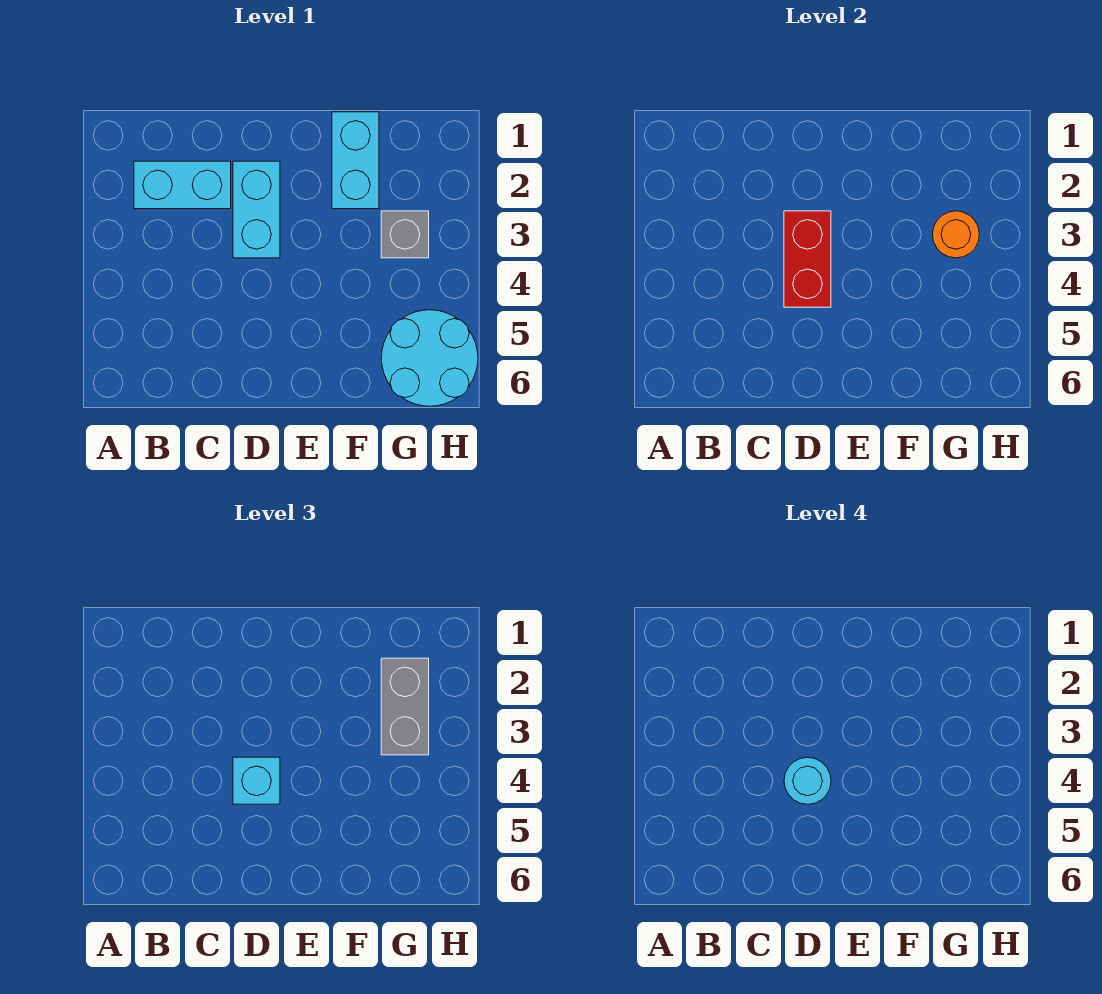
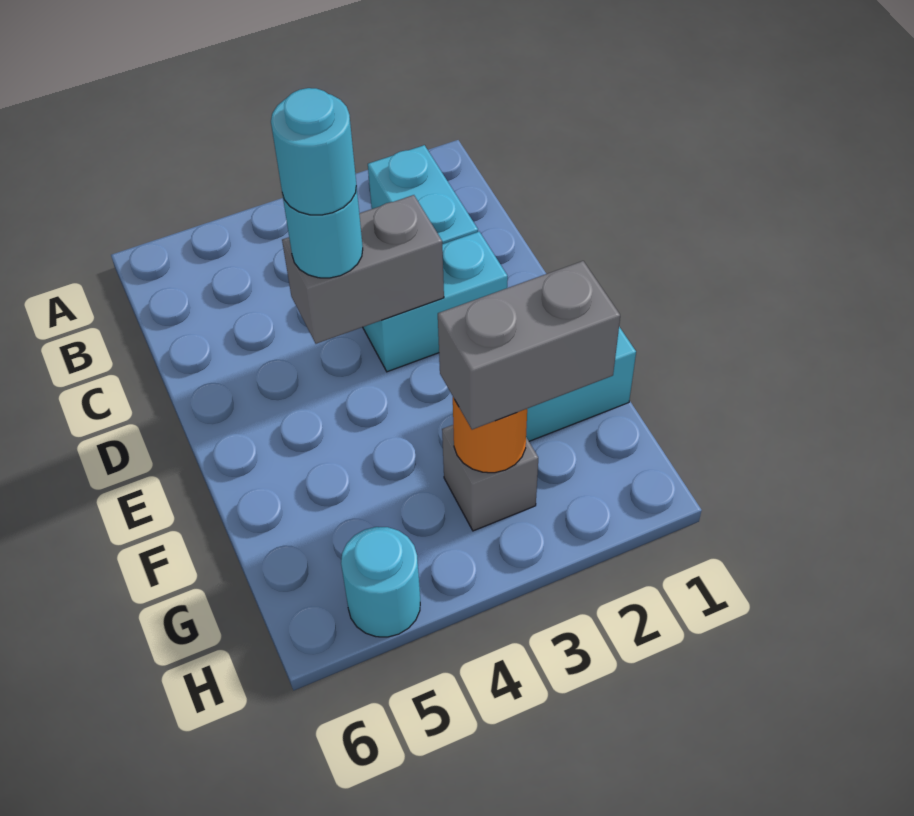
red brick D3:D4 level 2 -> grey brick D3:D4 level 2
cyan brick D4 level 3 -> cyan round brick D4 level 3
cyan round brick G5:H6 level 1 -> cyan round brick H5 level 1

